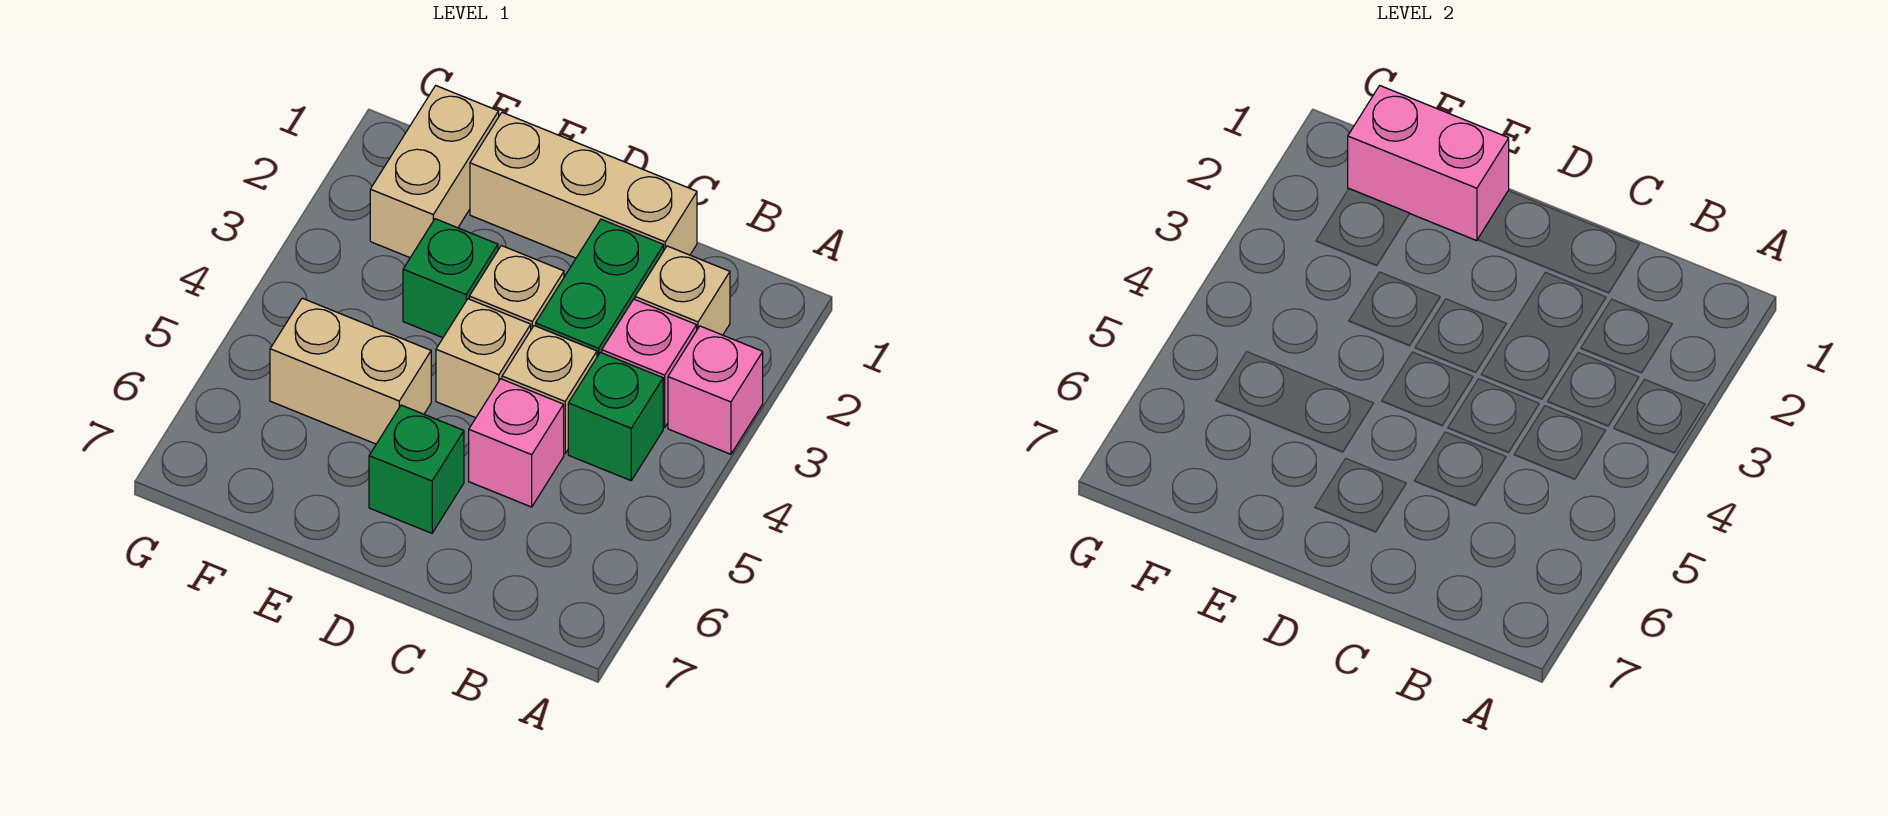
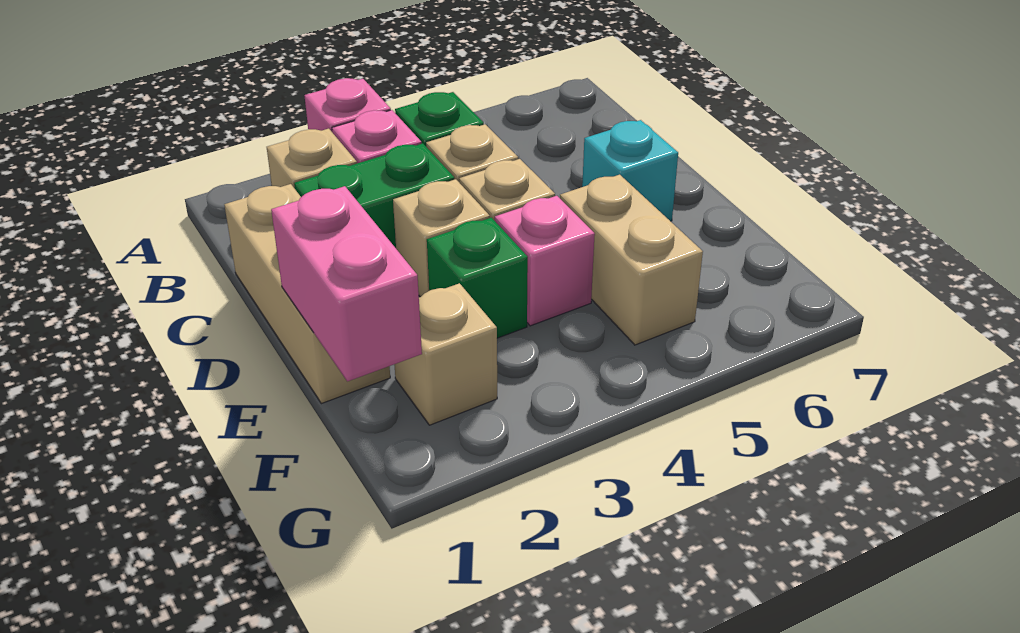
pink brick C5 level 1 -> pink brick E4 level 1
green brick D6 level 1 -> cyan brick D6 level 1
tan brick F1:F2 level 1 -> tan brick F2 level 1

